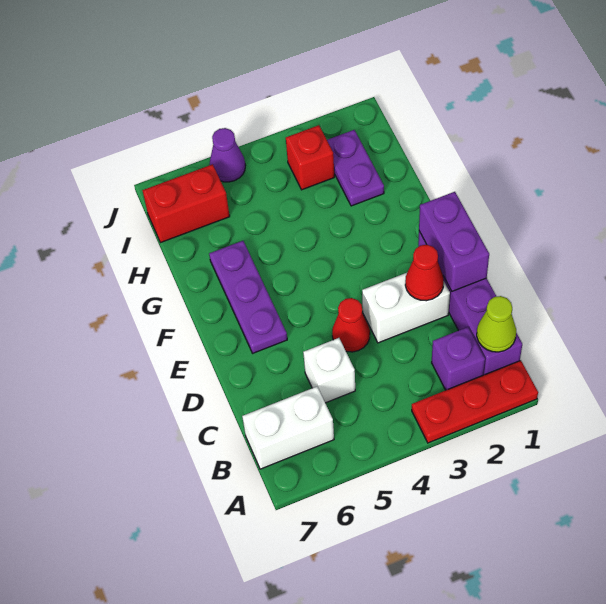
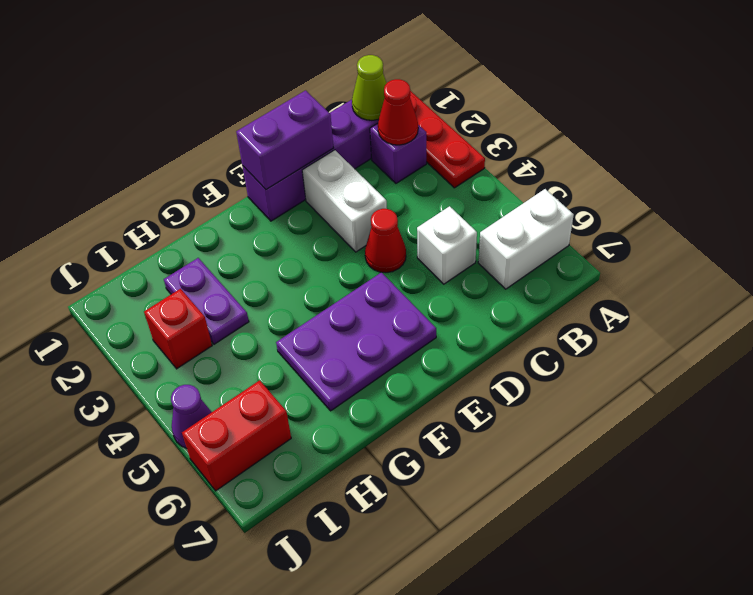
white brick B6:B7 level 1 -> white brick A6:B6 level 1
red cone D2 level 2 -> red cone B2 level 2
purple plate E6:G6 level 1 -> purple plate E5:G6 level 1
purple plate H2:I2 level 1 -> purple plate H2:H3 level 1
red brick I6:I7 level 1 -> red brick I6:J6 level 1

